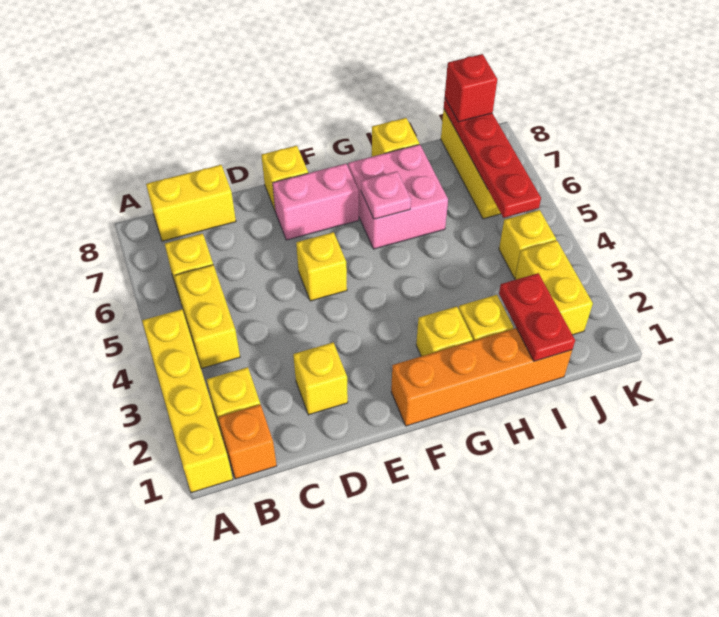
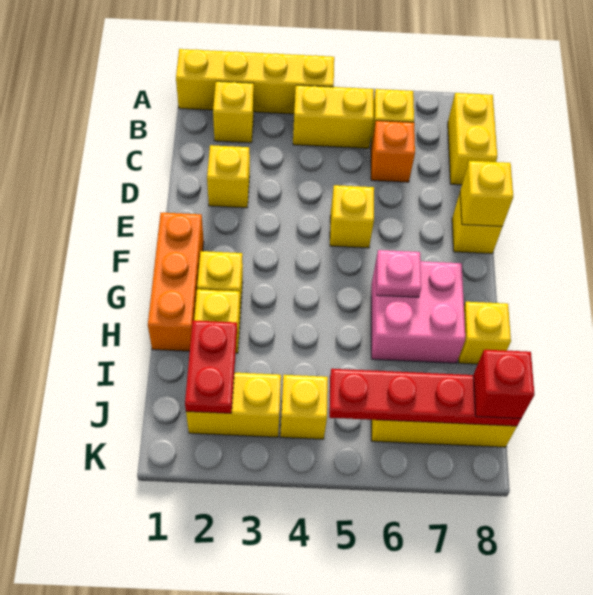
orange brick B1 level 1 -> orange brick C6 level 1
pink brick E7:F7 level 1 -> none
none -> yellow brick E8 level 2
orange brick F1:I1 level 1 -> orange brick F1:H1 level 1
red plate I1:I2 level 2 -> red plate I2:J2 level 2

